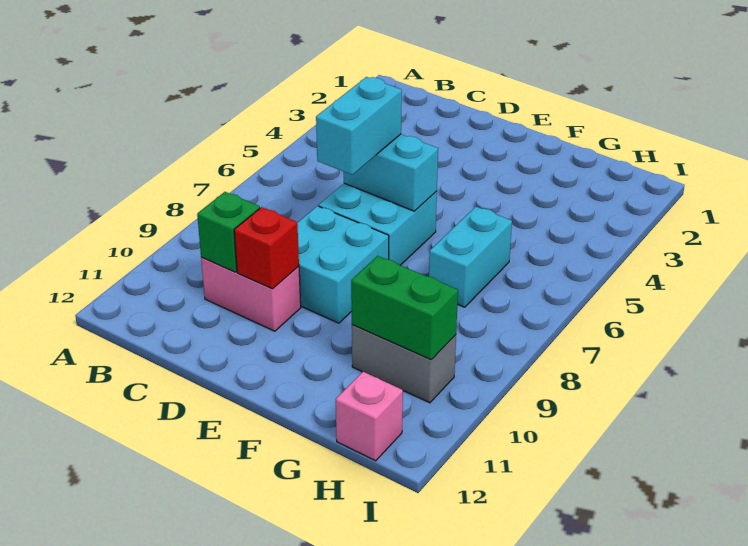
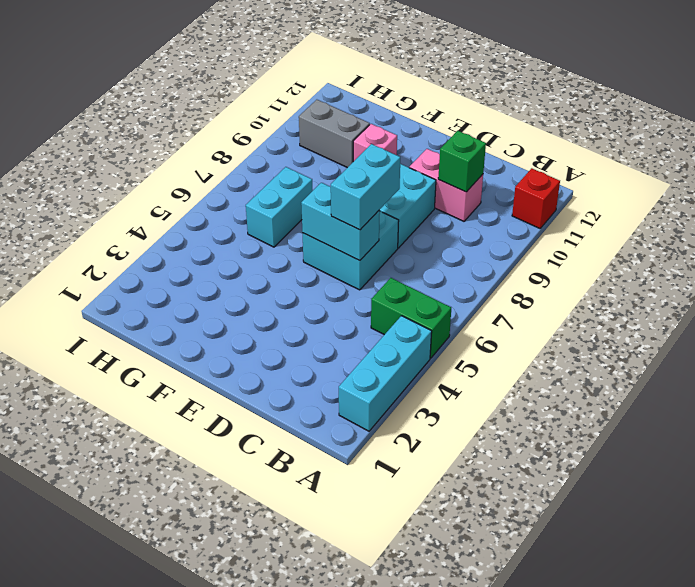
none -> cyan brick A2:A4 level 1
red brick D10 level 2 -> red brick A11 level 1
green brick G10:H10 level 2 -> green brick A5:B5 level 1
pink brick H12 level 1 -> pink brick F10 level 1

